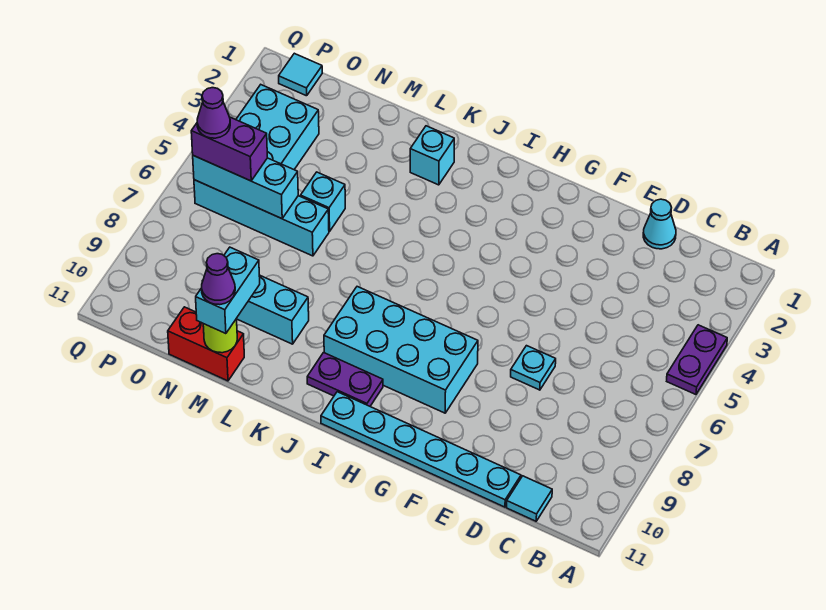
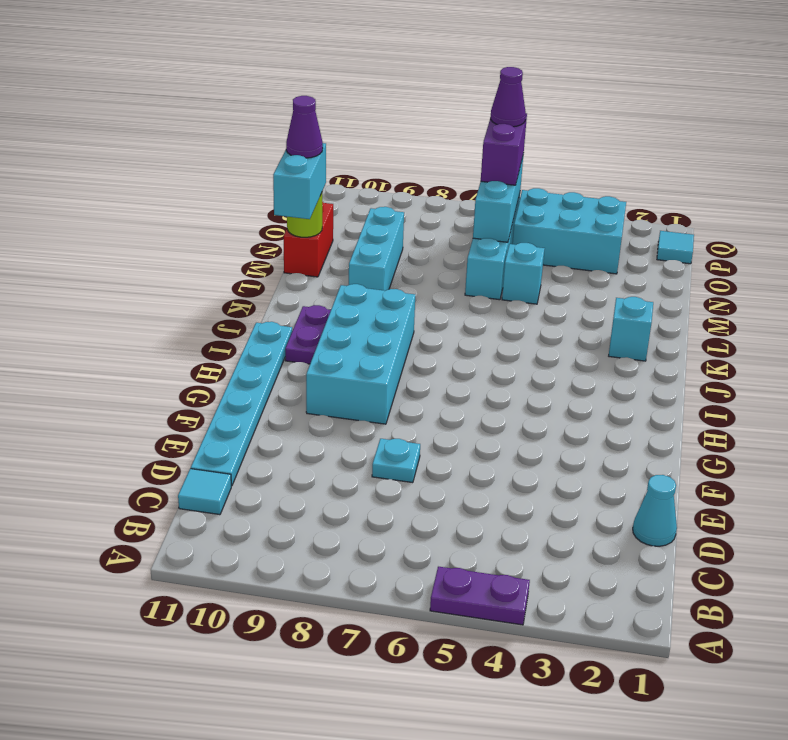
cyan brick M10:M11 level 3 -> cyan brick L11:M11 level 3

